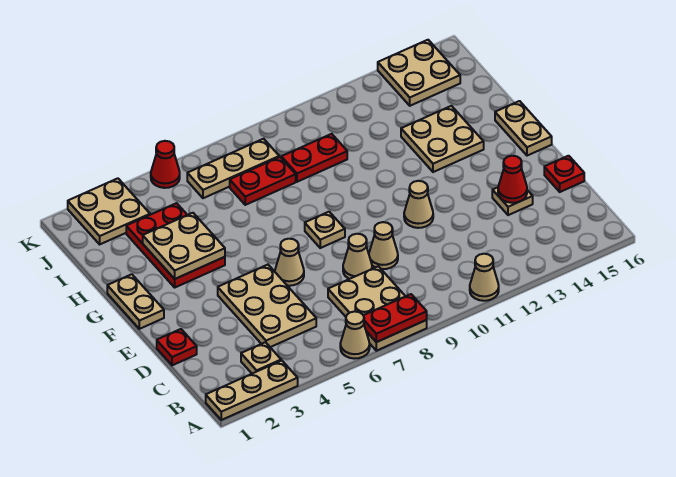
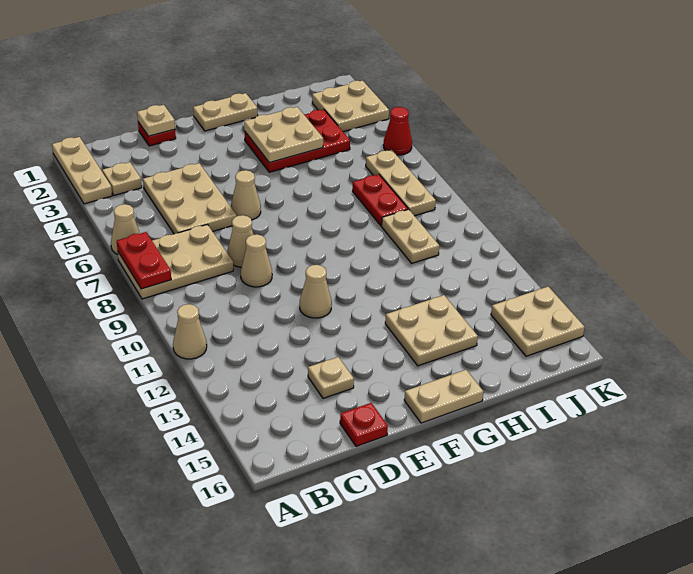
tan plate C4:E5 level 1 -> tan plate C4:D6 level 1
red cone D14 level 2 -> none
tan plate F8 level 1 -> tan plate D1 level 2
red plate I9:I10 level 1 -> tan plate I9:I10 level 1

